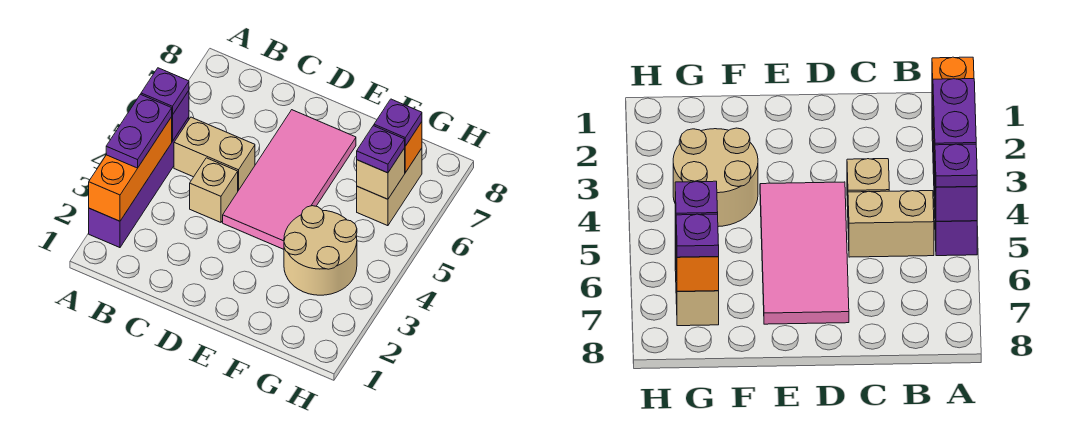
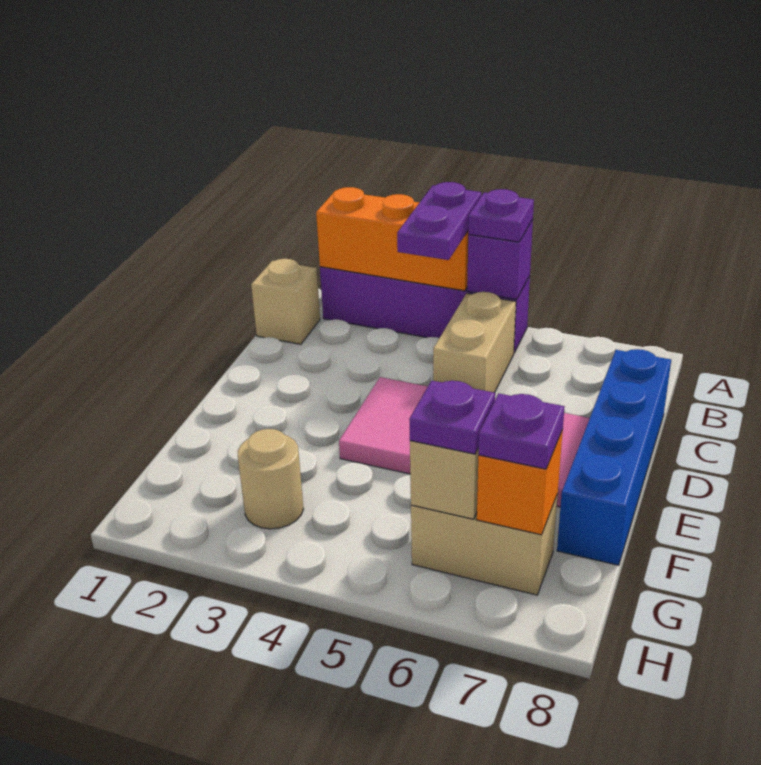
purple plate A3:A4 level 3 -> purple plate A4:B4 level 3
tan brick C4 level 1 -> tan brick B1 level 1
none -> blue brick C8:F8 level 1
tan round brick F3:G4 level 1 -> tan round brick G3 level 1

